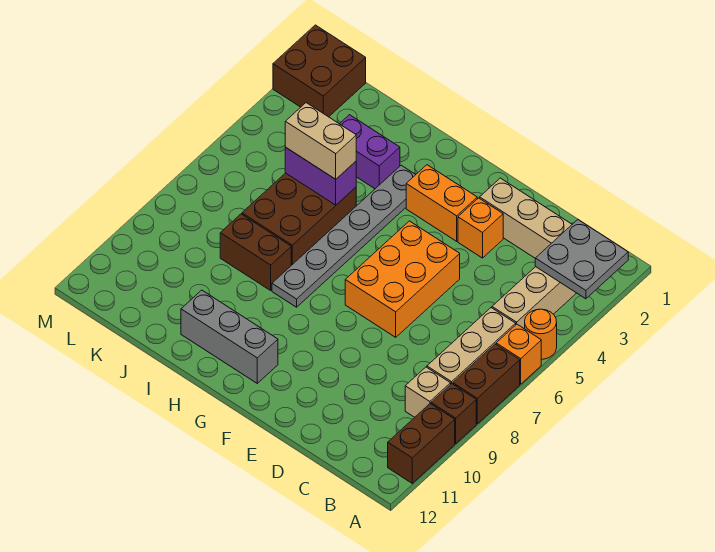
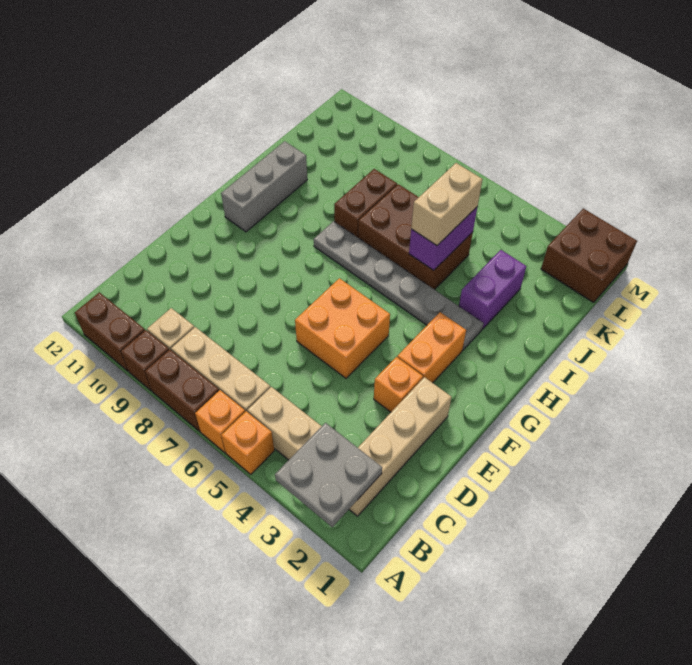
orange round brick A5 level 1 -> orange brick A5 level 1
orange brick E5:F7 level 1 -> orange brick E5:F6 level 1

